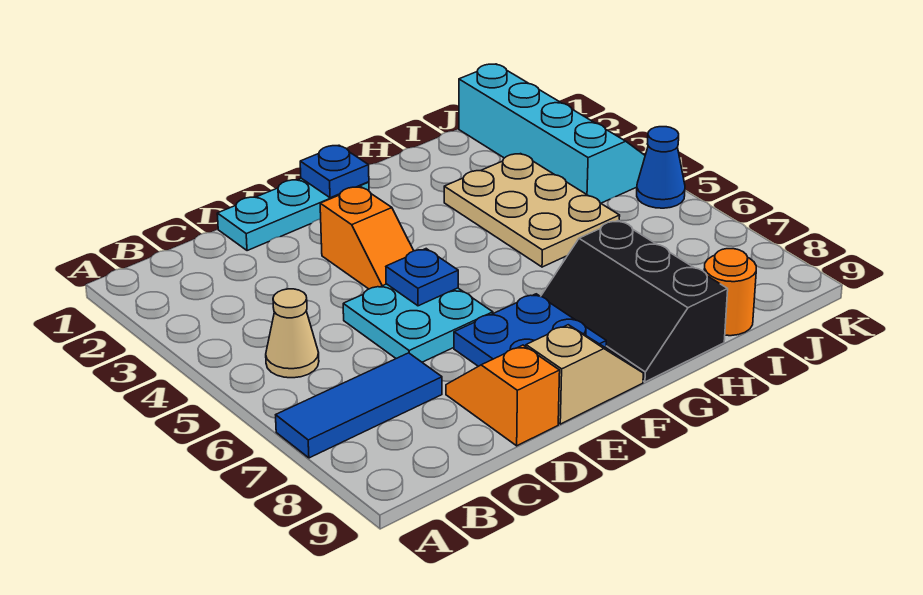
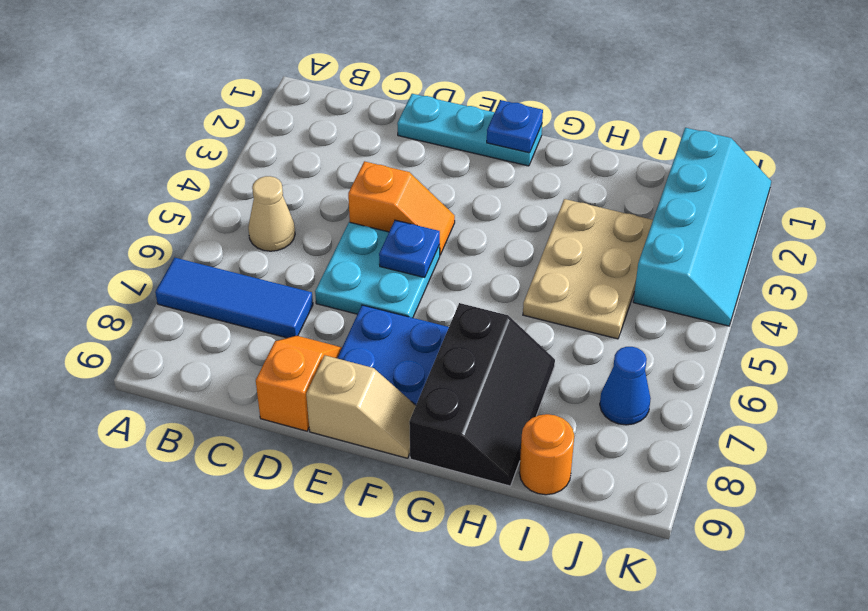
orange slope E3:E4 level 1 top 3 -> orange slope D4:E4 level 1 top D
black slope G7:H9 level 1 top H -> black slope G7:H9 level 1 top G
blue cone K5 level 1 -> blue cone J7 level 1

